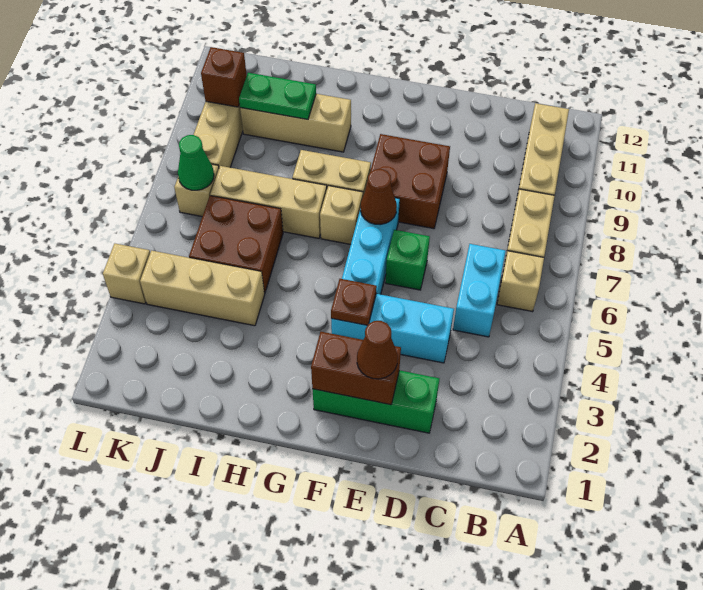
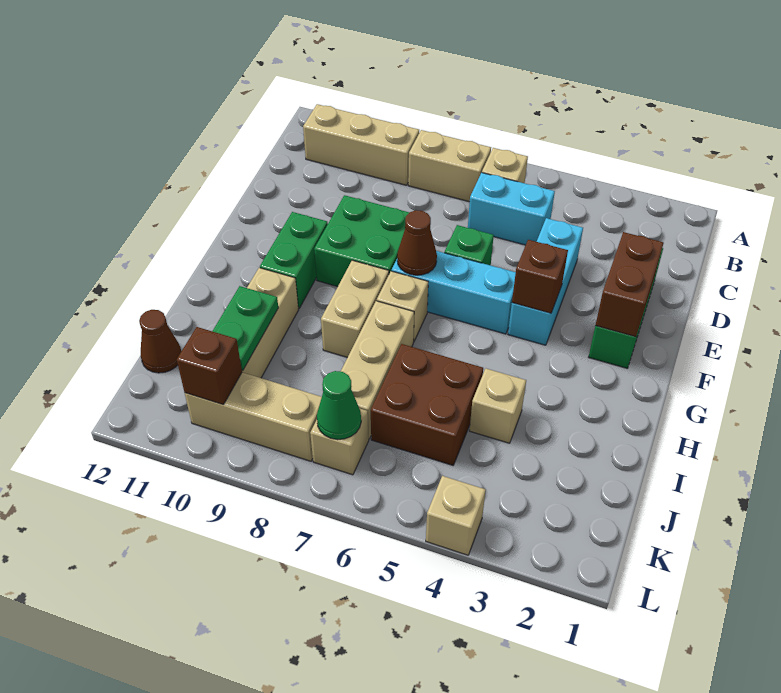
brown cone E2 level 3 -> brown cone J12 level 1
brown brick E8:F9 level 1 -> green brick E8:F9 level 1
brown plate F4 level 2 -> brown brick F4 level 2
none -> green brick F10:G10 level 1
tan brick I4:K4 level 1 -> tan brick I4 level 1

